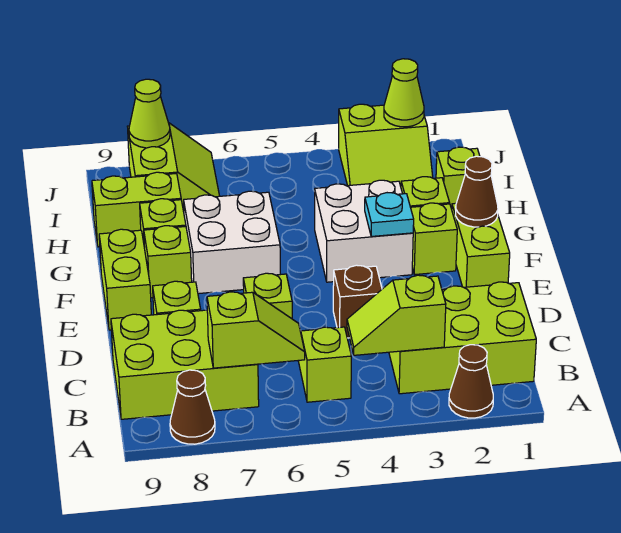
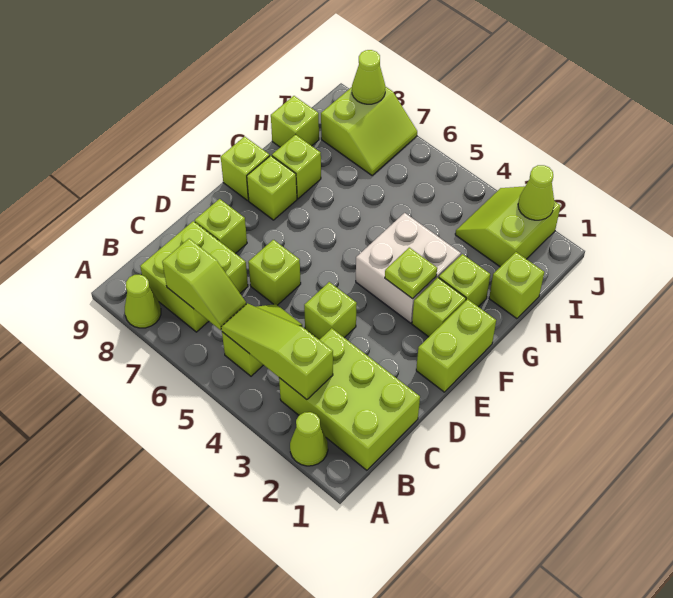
brown cone A2 level 1 -> lime cone A2 level 1
brown cone A8 level 1 -> lime cone A8 level 1
lime slope B3:B4 level 2 top 3 -> lime slope B3:B5 level 2 top 3
lime brick B7:C9 level 1 -> lime brick B7:C8 level 1
brown brick D4 level 1 -> lime brick D4 level 1
lime brick E9:F9 level 1 -> lime brick F9 level 1
brown cone F1 level 2 -> none
cyan plate F3 level 2 -> lime plate F3 level 2
white brick F6:G7 level 1 -> none
lime brick H8:H9 level 1 -> lime brick H9 level 1
lime slope I2:J3 level 1 top J -> lime slope I2:J3 level 1 top 2

